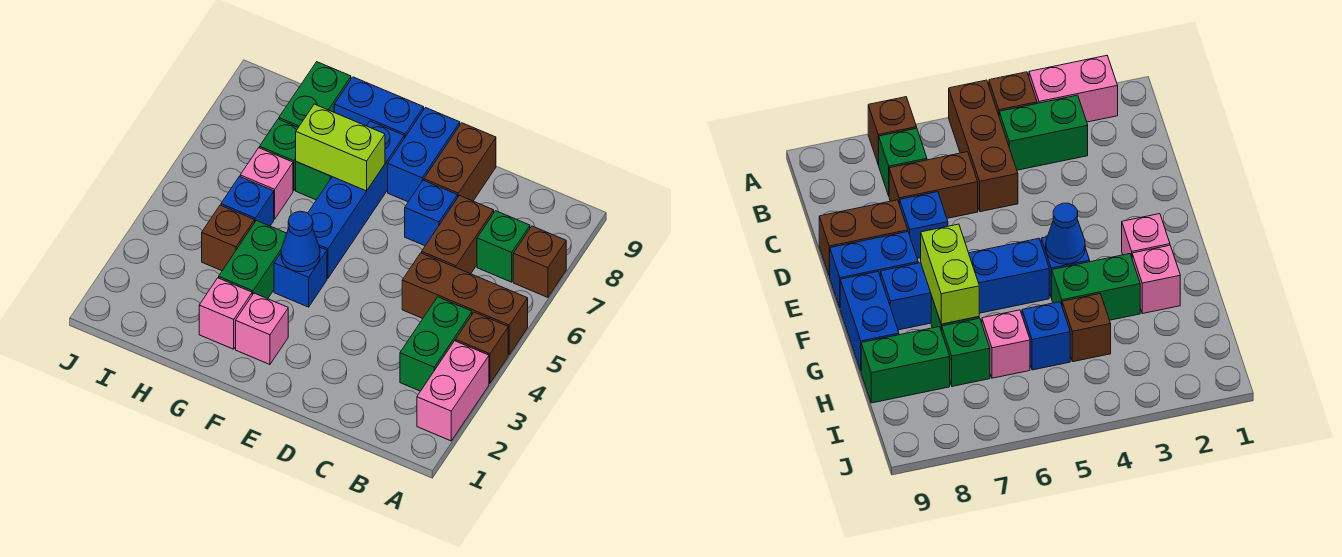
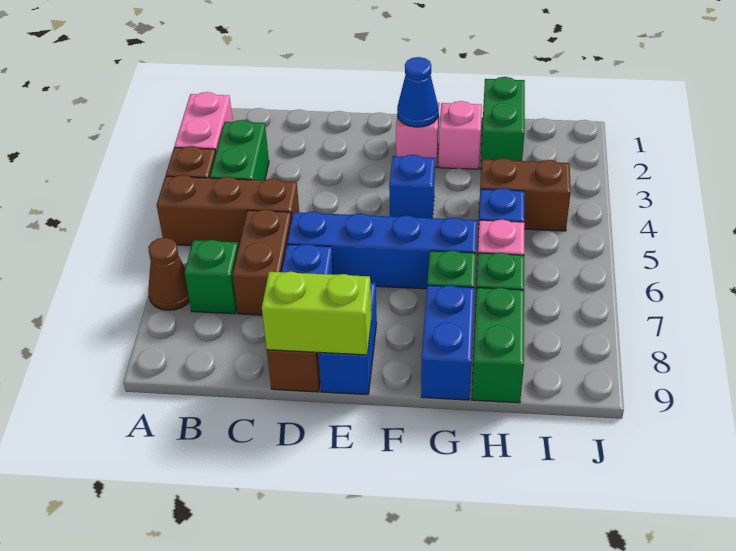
brown brick A7 level 1 -> brown cone A7 level 1
blue cone F4 level 2 -> blue cone F2 level 2
blue brick F5:F8 level 1 -> blue brick D6:G6 level 1
lime brick F7:G7 level 2 -> lime brick D9:E9 level 2
blue brick F9:G9 level 1 -> blue brick G8:G9 level 1
green brick G3:G4 level 1 -> green brick H1:H2 level 1
brown brick H4 level 1 -> brown brick H4:I4 level 1

